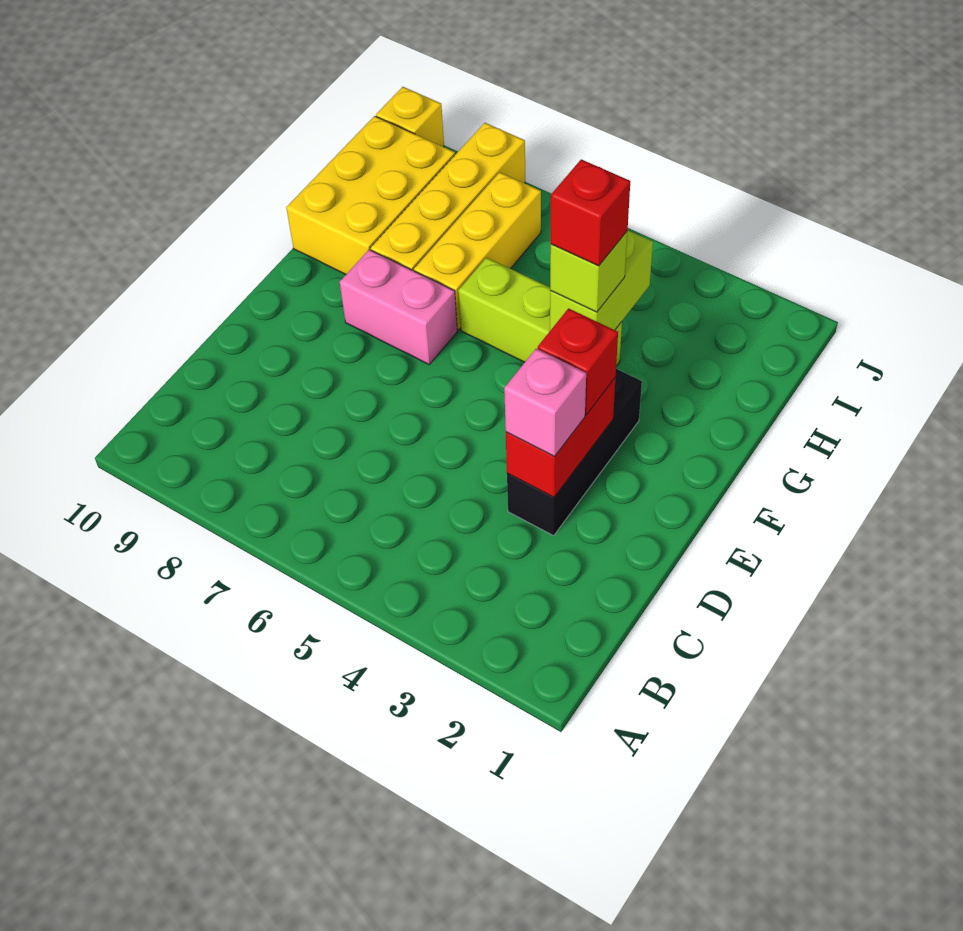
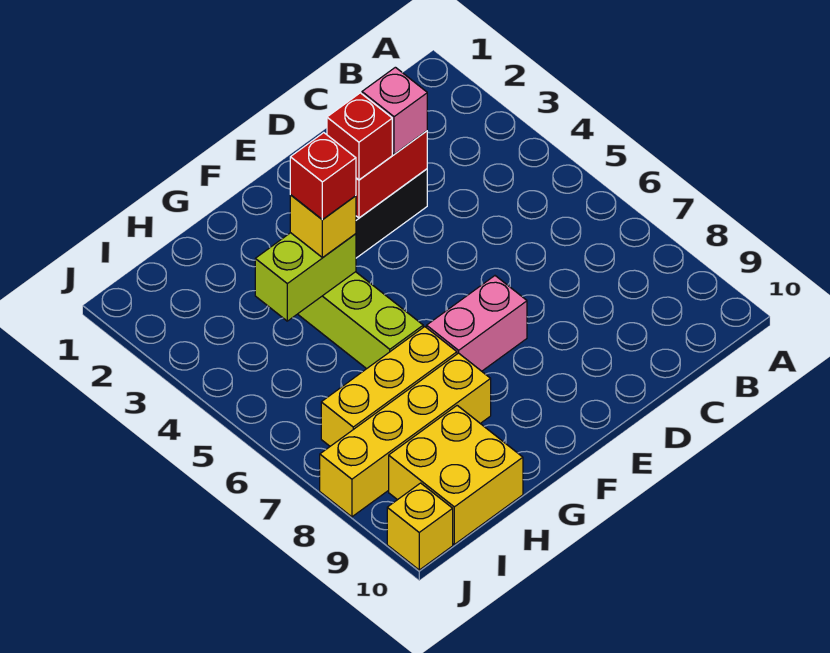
pink brick F7:F8 level 1 -> pink brick E7:F7 level 1
lime brick G4 level 3 -> yellow brick G4 level 3
yellow brick G9:I10 level 1 -> yellow brick H9:I10 level 1

